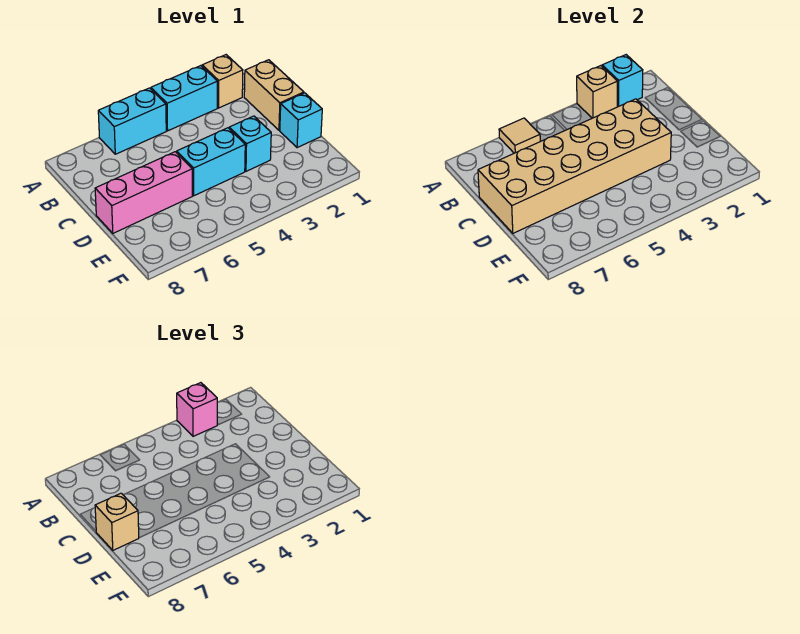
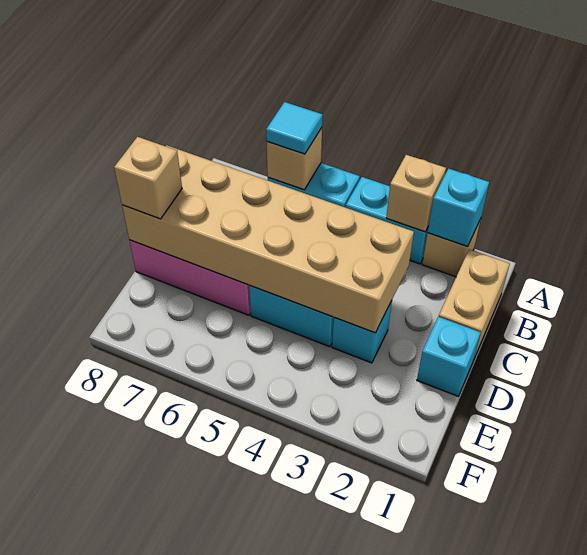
pink brick A3 level 3 -> none
tan tile A6 level 2 -> tan brick A6 level 2
none -> cyan tile A6 level 3

